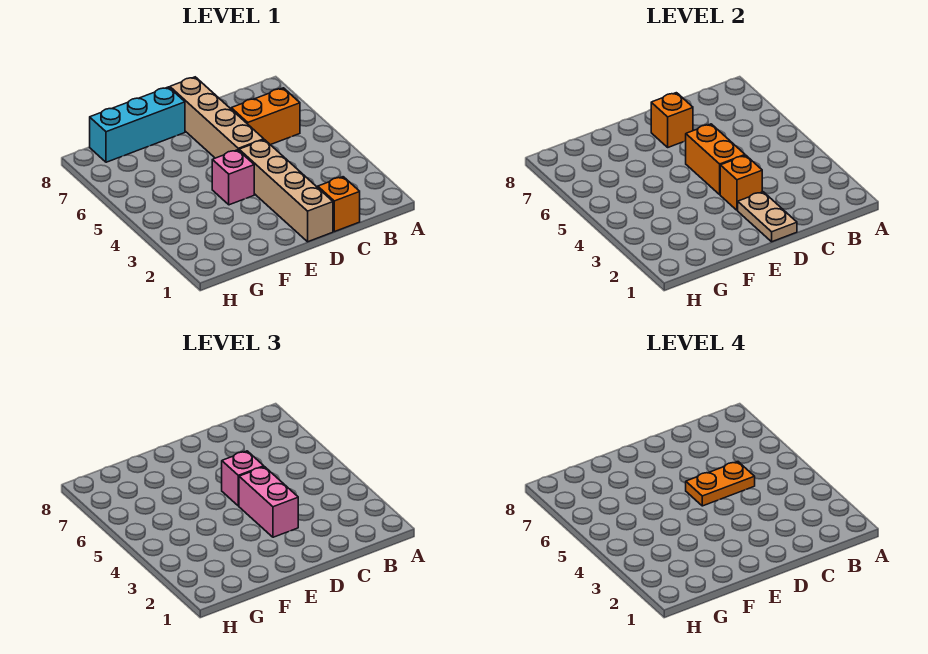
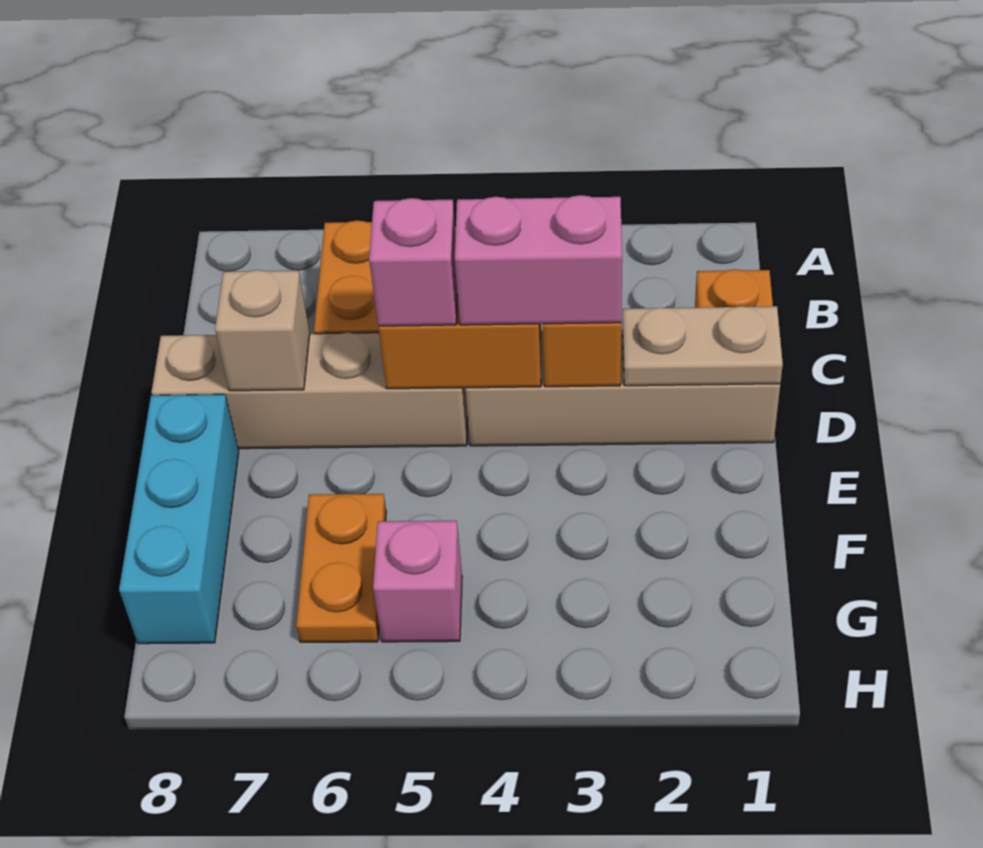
orange plate C5:D5 level 4 -> orange plate F6:G6 level 1
orange brick D7 level 2 -> tan brick D7 level 2
pink brick E4 level 1 -> pink brick G5 level 1

